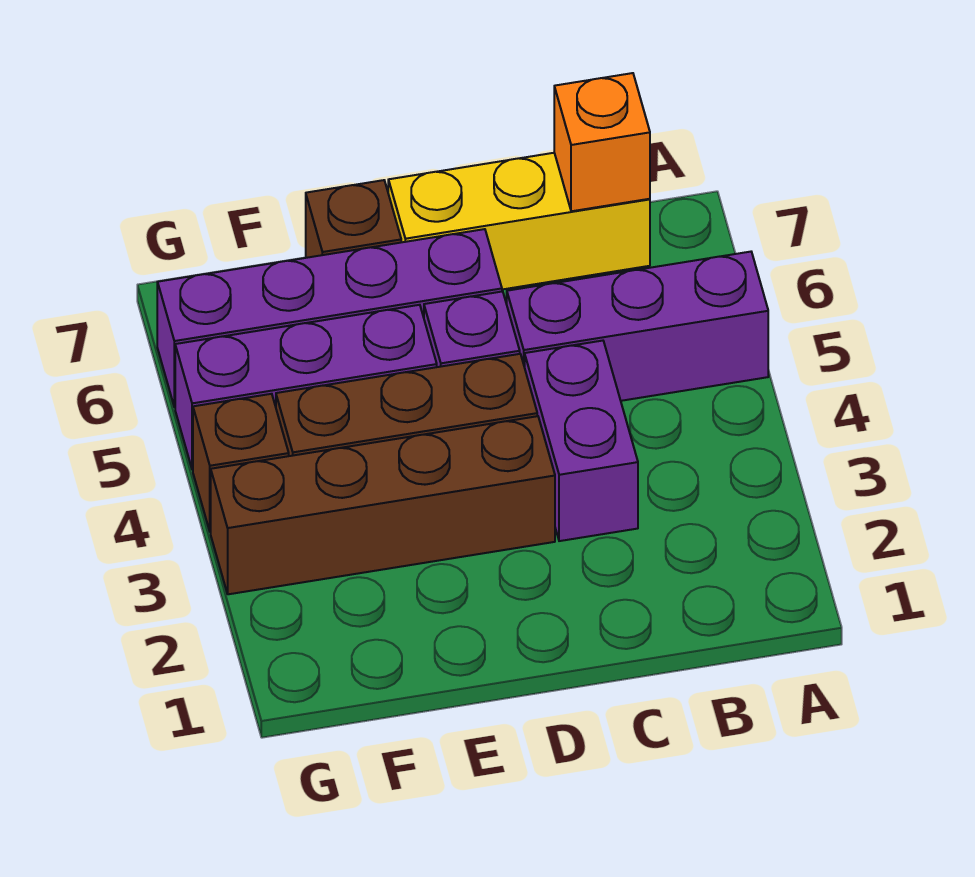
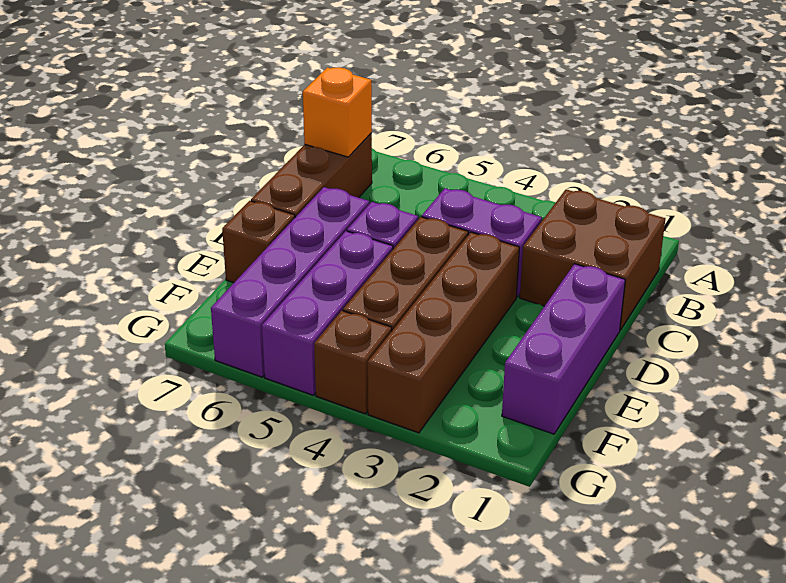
purple brick A5:C5 level 1 -> purple brick D1:F1 level 1
none -> brown brick B1:C2 level 1
yellow brick B7:D7 level 1 -> brown brick B7:D7 level 1

